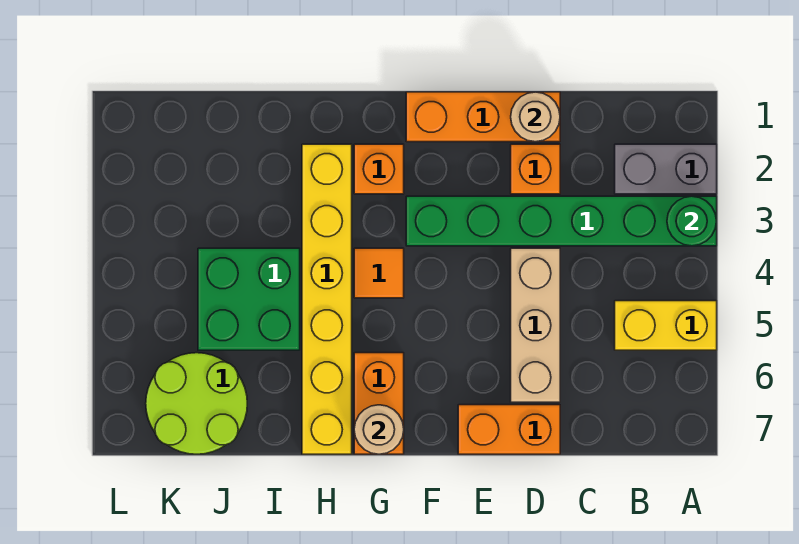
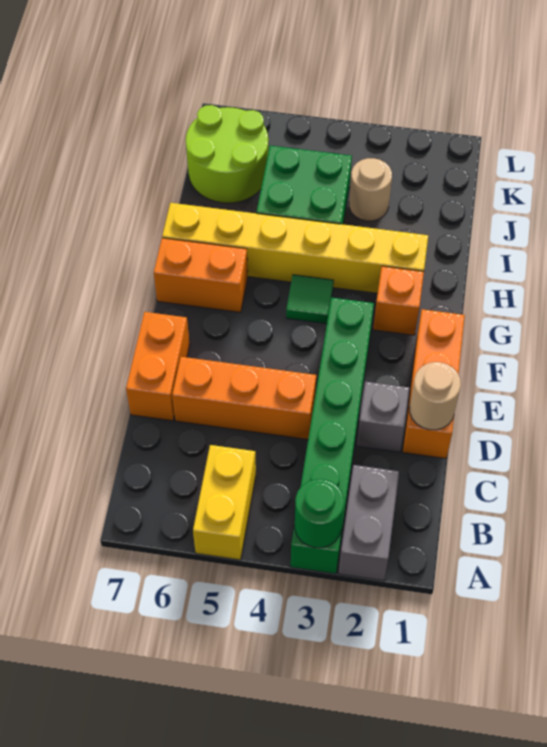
orange brick D2 level 1 -> grey brick D2 level 1
tan brick D4:D6 level 1 -> orange brick D4:D6 level 1
orange tile G4 level 1 -> green tile G4 level 1
tan round brick G7 level 2 -> tan round brick J3 level 1

